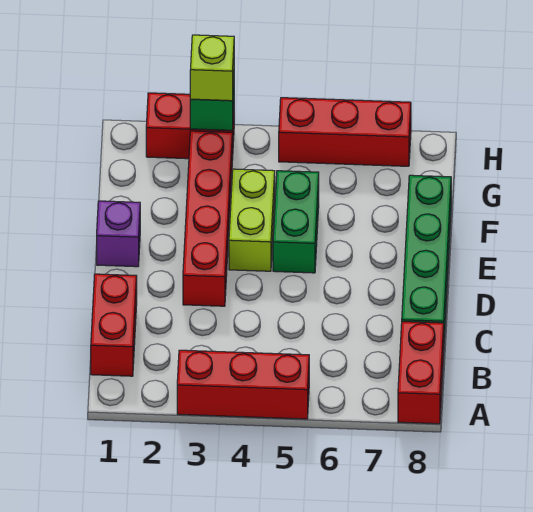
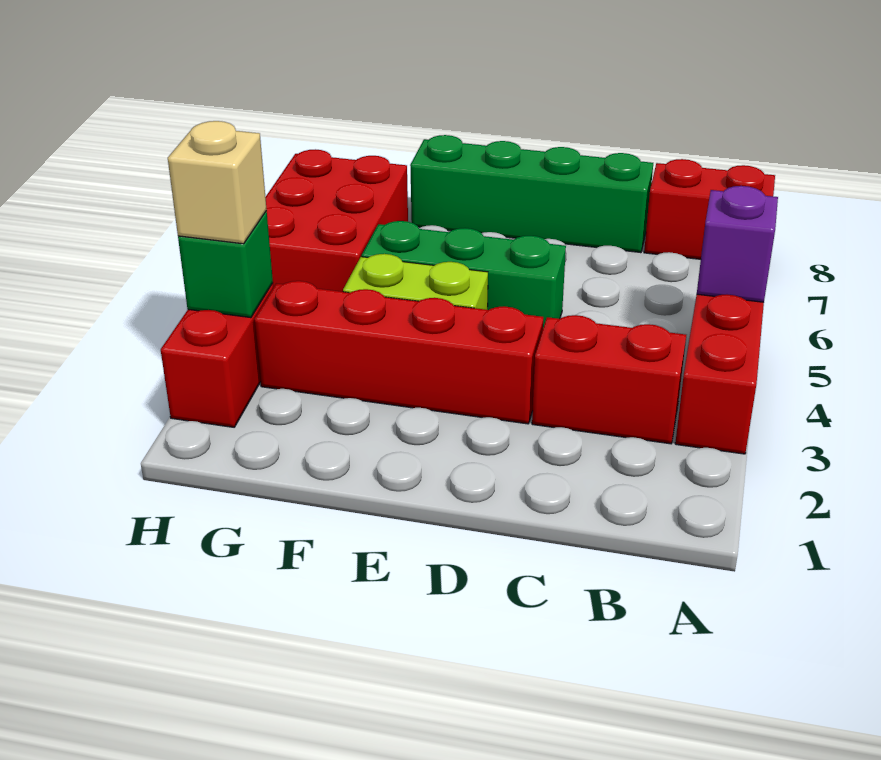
red brick B1:C1 level 1 -> red brick B3:C3 level 1
purple brick E1 level 1 -> purple brick A5 level 2
green brick E5:F5 level 1 -> green brick D5:F5 level 1
lime brick H3 level 3 -> tan brick H3 level 3
red brick H5:H7 level 1 -> red brick G5:H7 level 1

